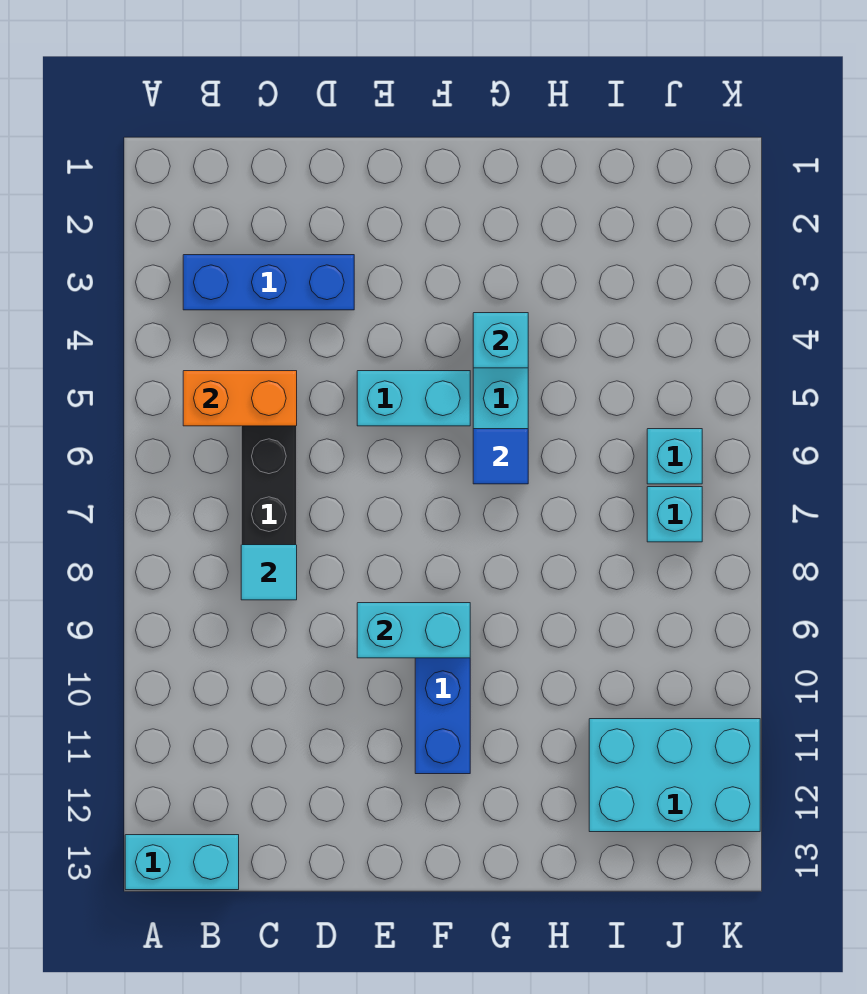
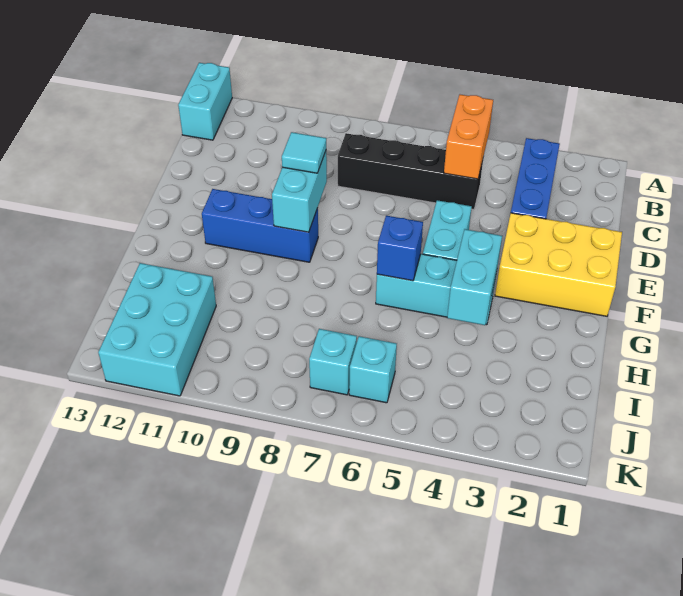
cyan tile C8 level 2 -> cyan tile E9 level 3
none -> yellow brick E1:F3 level 1
cyan brick G4 level 2 -> cyan brick G4:H4 level 2
blue tile G6 level 2 -> blue brick G6 level 2

